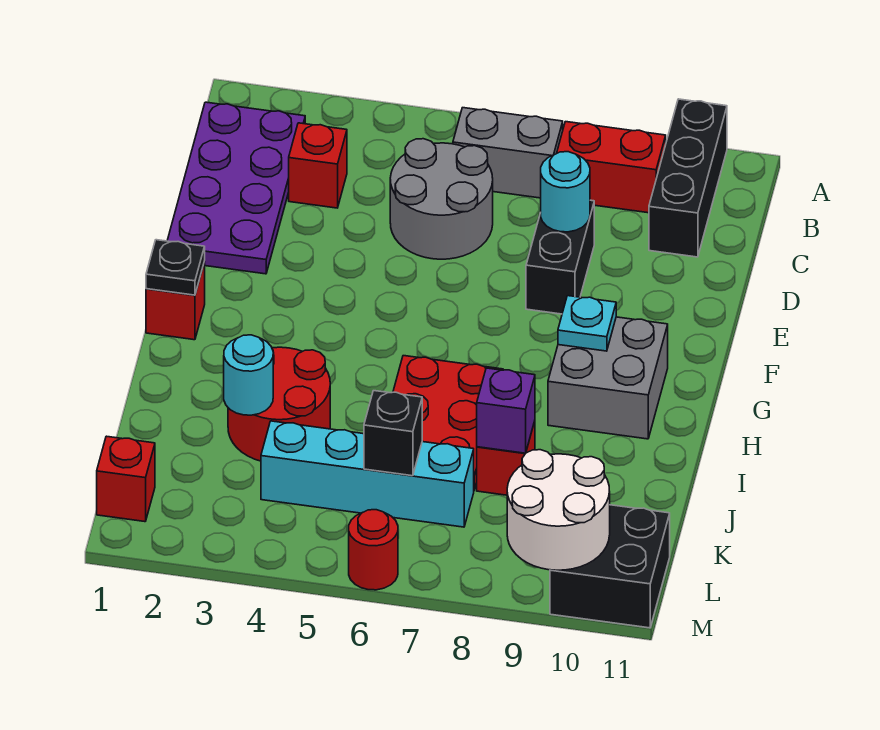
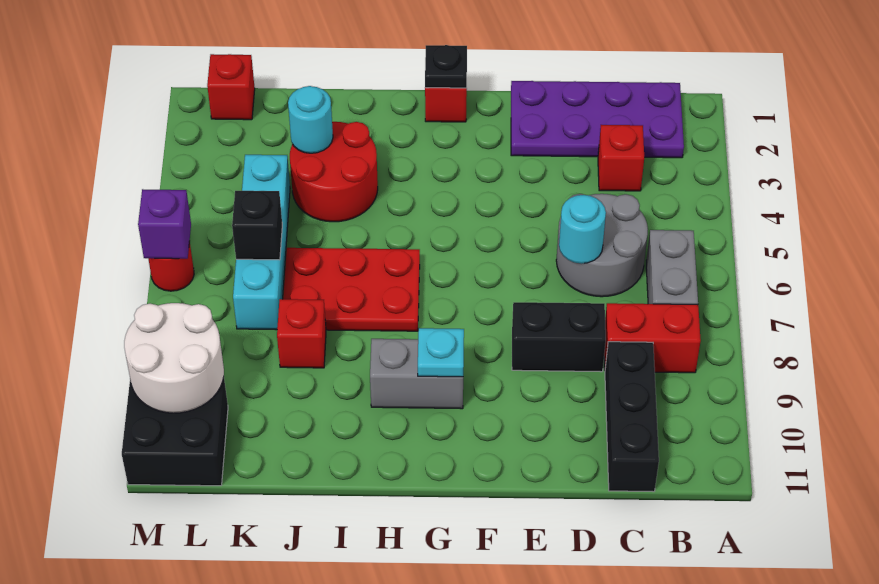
black brick A10:C10 level 1 -> black brick C9:C11 level 1
red brick B8:B9 level 1 -> red brick B8:C8 level 1
cyan round brick D8 level 2 -> cyan round brick D6 level 2
grey brick G9:H10 level 1 -> grey brick G9:H9 level 1
purple brick J8 level 2 -> purple brick M6 level 2

